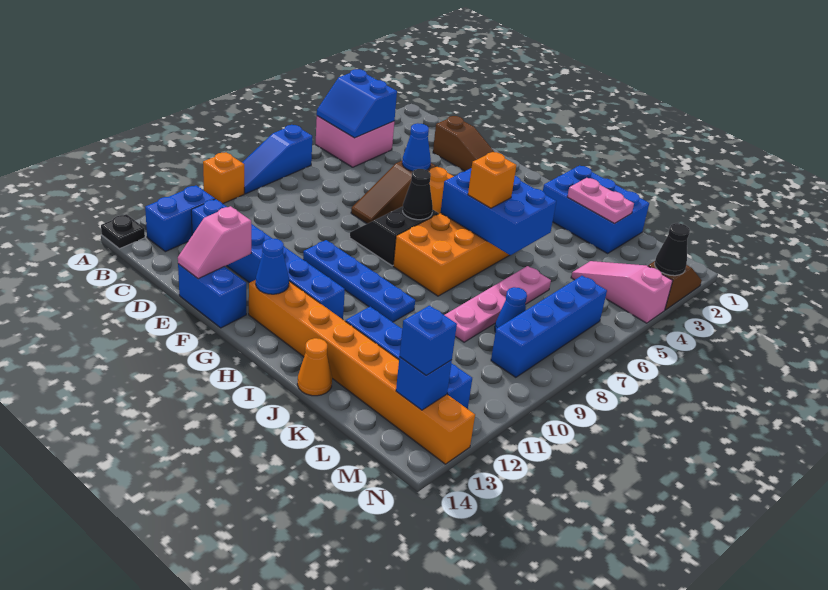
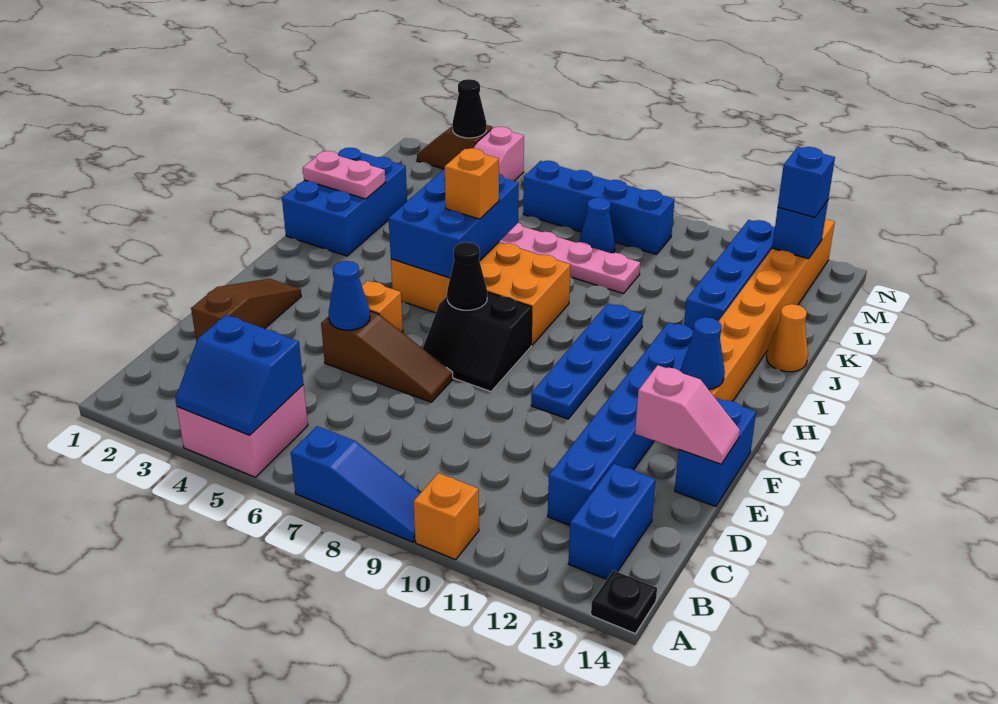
blue slope A4:B5 level 2 top 4 -> blue slope A4:B5 level 2 top B
blue brick B12:B13 level 1 -> blue brick B13:C13 level 1
pink plate J2:K2 level 2 -> pink plate J1:J2 level 2

